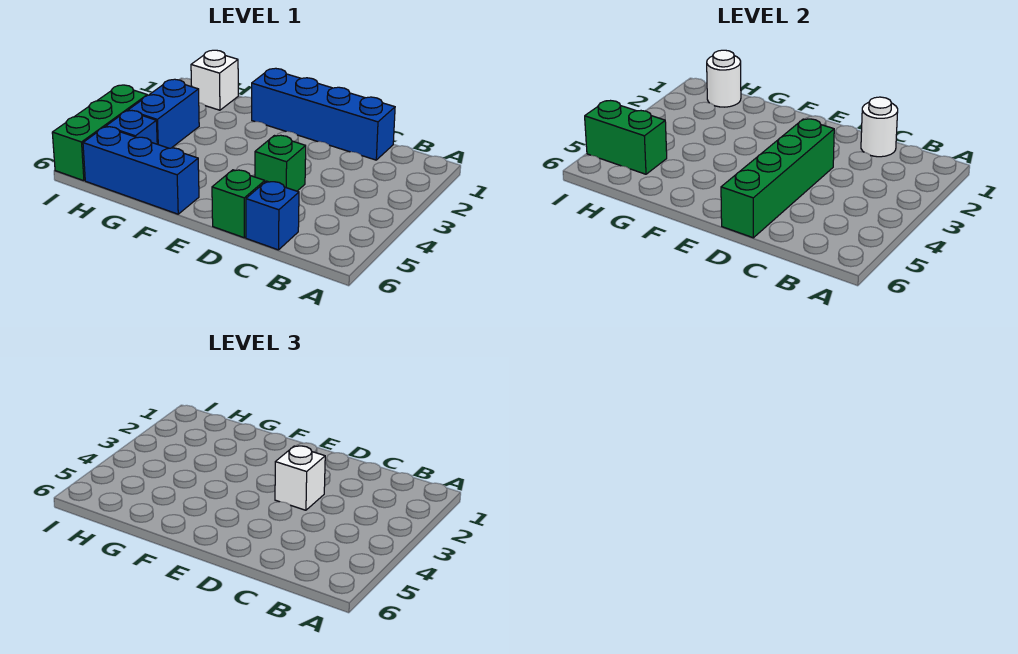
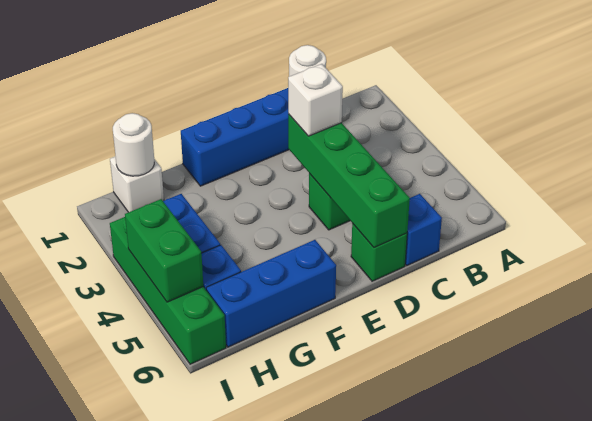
green brick H5:I5 level 2 -> green brick I4:I5 level 2
green brick I4:I6 level 1 -> green brick I3:I6 level 1

